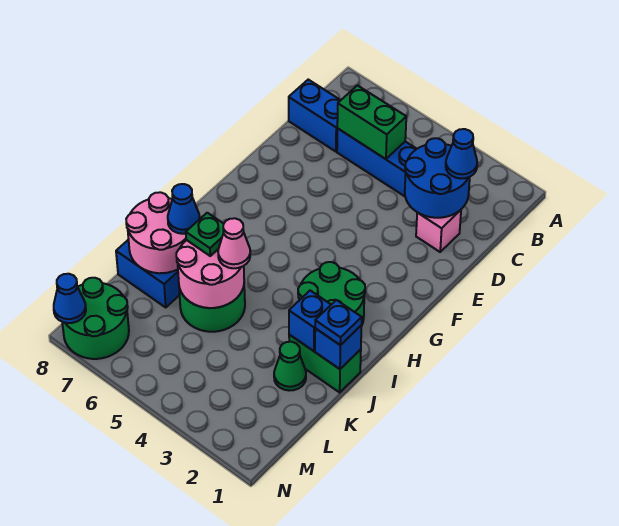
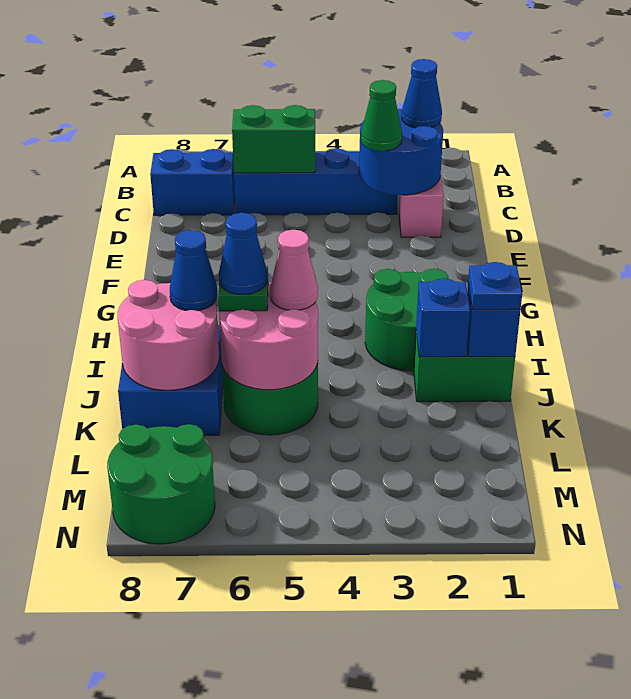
green cone K2 level 1 -> green cone D3 level 3
blue cone N8 level 2 -> blue cone J6 level 4

